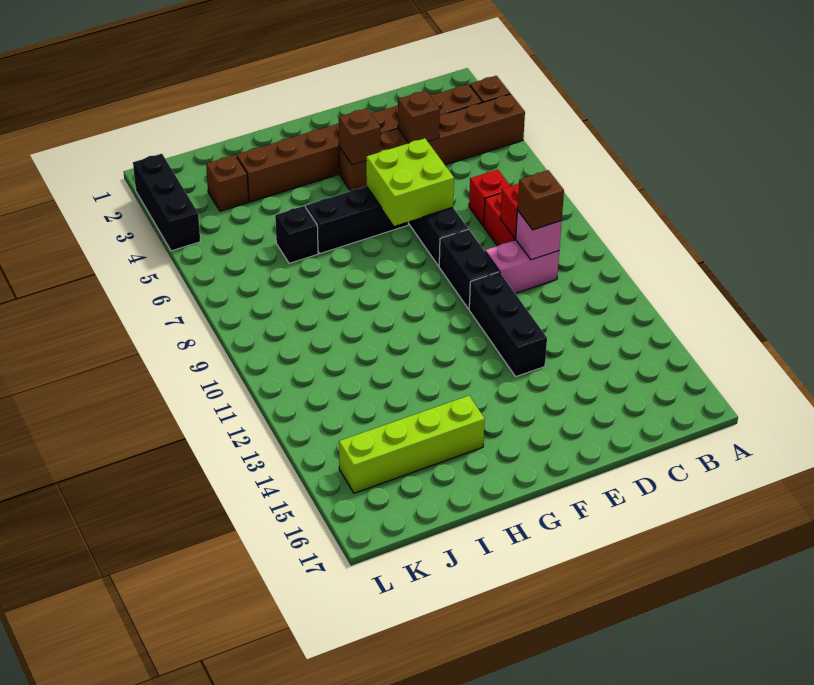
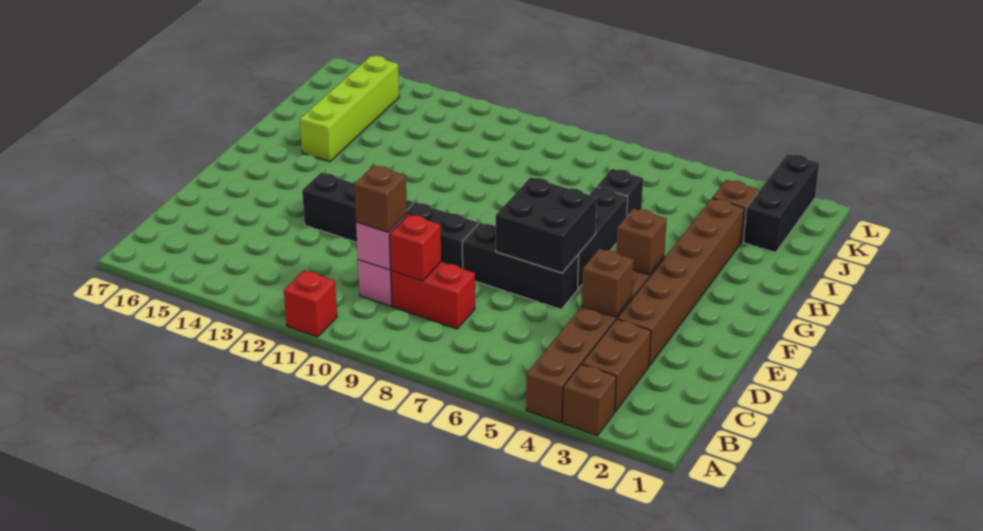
red brick C7 level 1 -> red brick A11 level 1
lime brick E6:F7 level 2 -> black brick E6:F7 level 2
black brick L2:L4 level 1 -> black brick J2:L2 level 1

